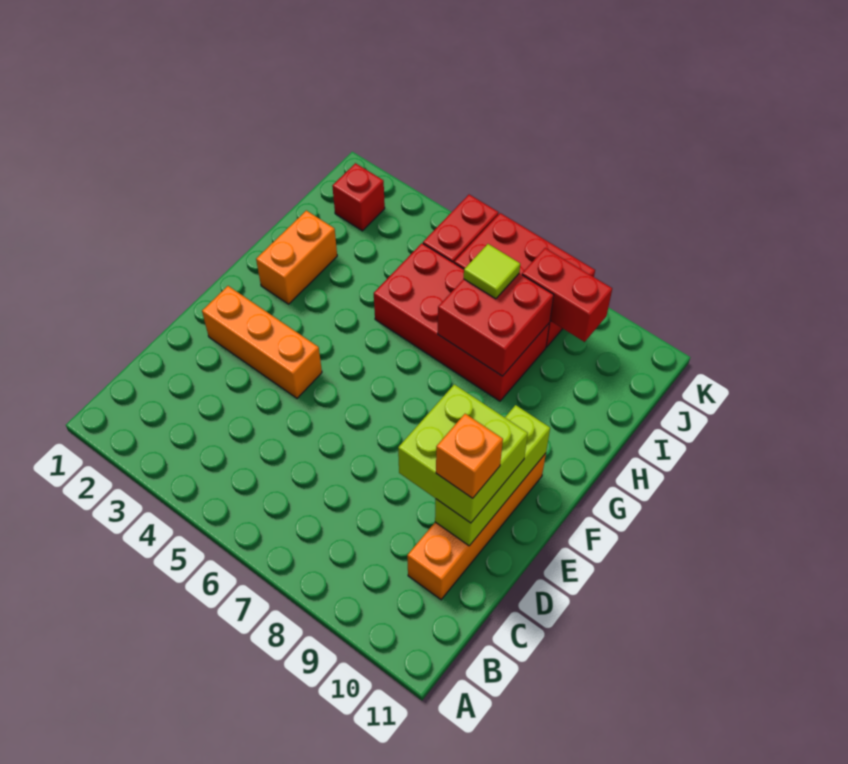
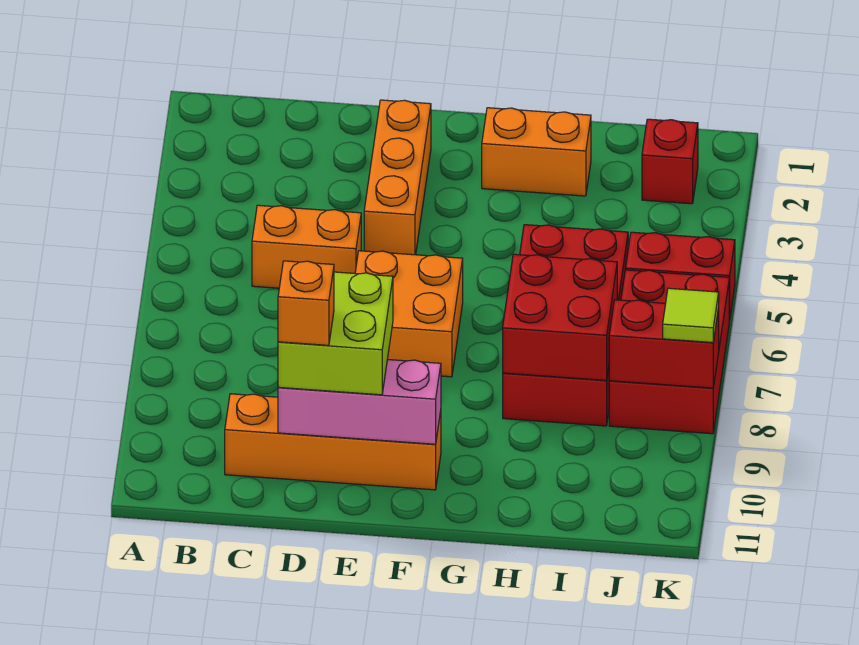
none -> orange brick C5:D5 level 1
lime brick D10:F10 level 2 -> pink brick D10:F10 level 2
none -> orange brick E6:F7 level 1
lime tile I7 level 3 -> lime tile K8 level 3
red brick J8:J9 level 2 -> red brick J8:K8 level 2

